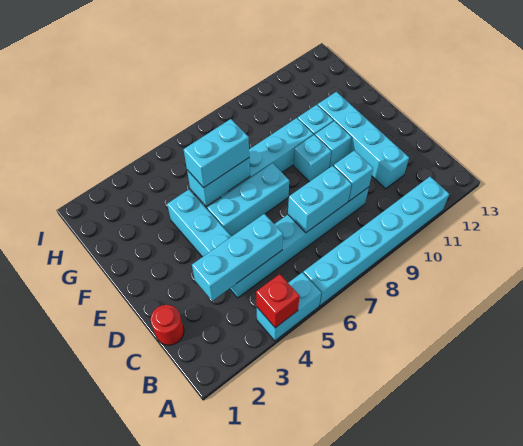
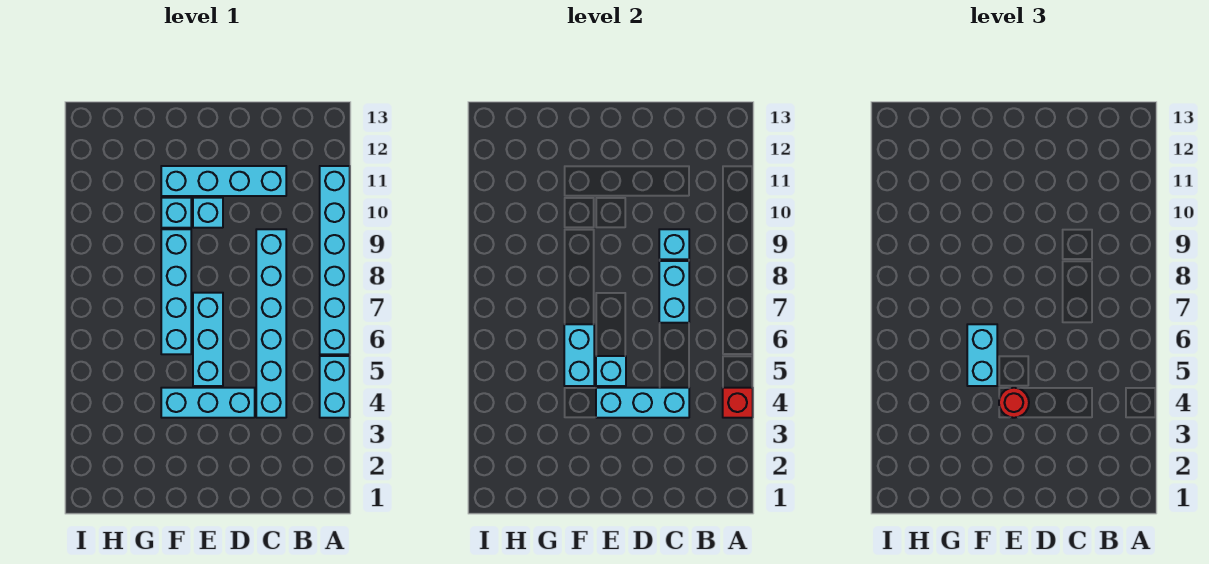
red round brick C1 level 1 -> red round brick E4 level 3
cyan brick C3:C5 level 2 -> cyan brick C4:E4 level 2
cyan brick E9 level 1 -> cyan brick E5 level 2

